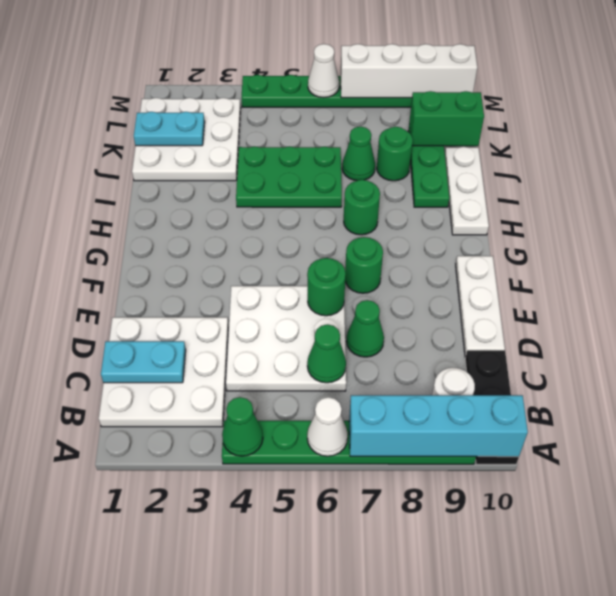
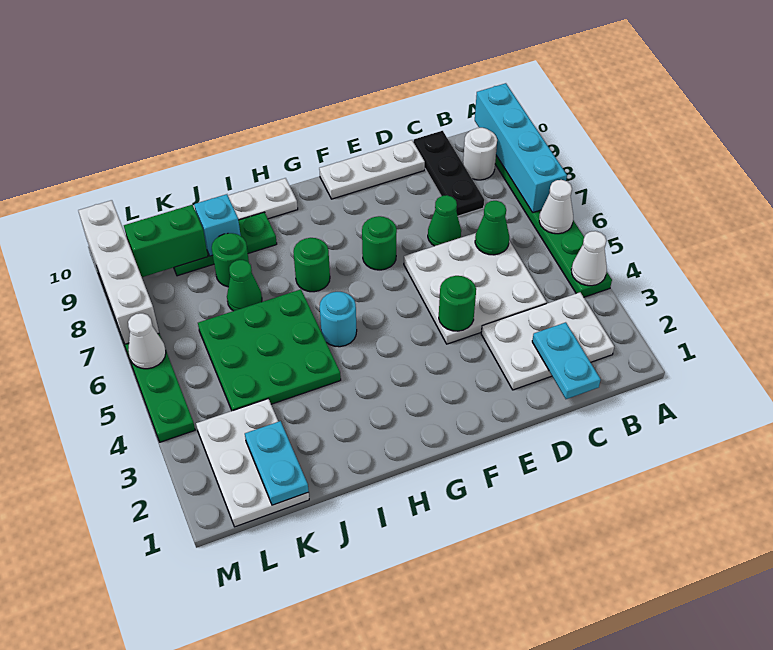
green cone A4 level 2 -> white cone A4 level 2
black plate A10:C10 level 1 -> black plate C8:C10 level 1
white plate B1:D3 level 1 -> white plate B2:D3 level 1
green round brick E6 level 2 -> green round brick E4 level 2
none -> cyan round brick H5 level 1
green plate I4:J6 level 1 -> green plate I4:K6 level 1
white plate J1:L3 level 1 -> white plate K1:L3 level 1
none -> cyan brick J9 level 2
green brick K9:K10 level 2 -> green brick K9:L9 level 2

